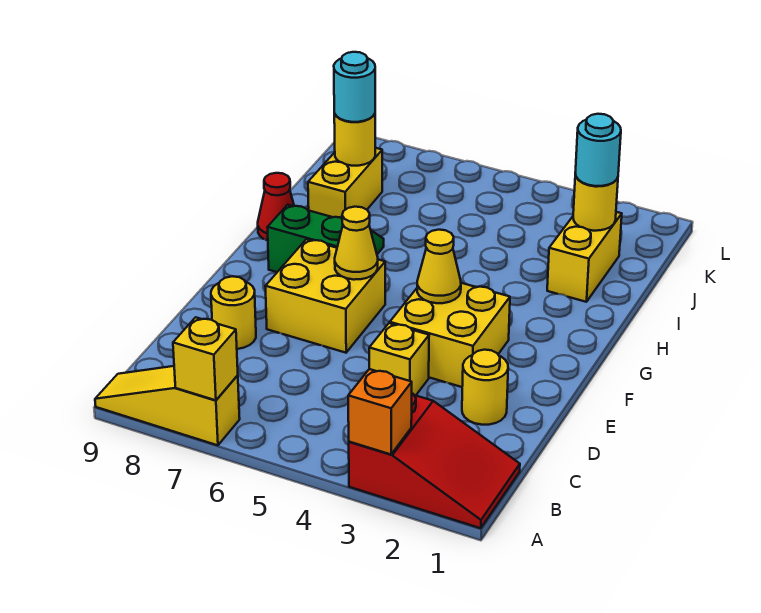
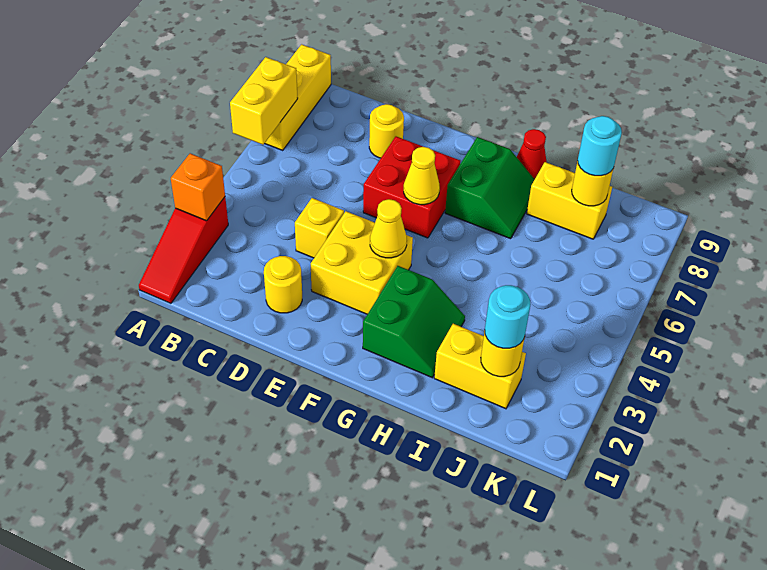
red slope A1:B3 level 1 top 3 -> red slope A1:A3 level 1 top 3
yellow slope A7:A9 level 1 top 7 -> yellow brick A7:A9 level 1
yellow brick A7 level 2 -> yellow brick A6:A7 level 2
yellow brick E6:F7 level 1 -> red brick E6:F7 level 1
none -> green slope G2:H3 level 1 top G

